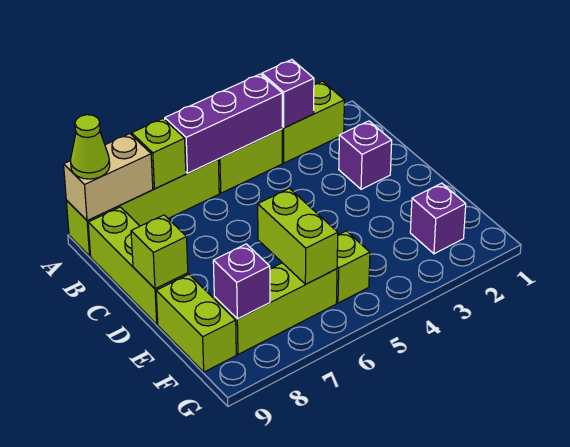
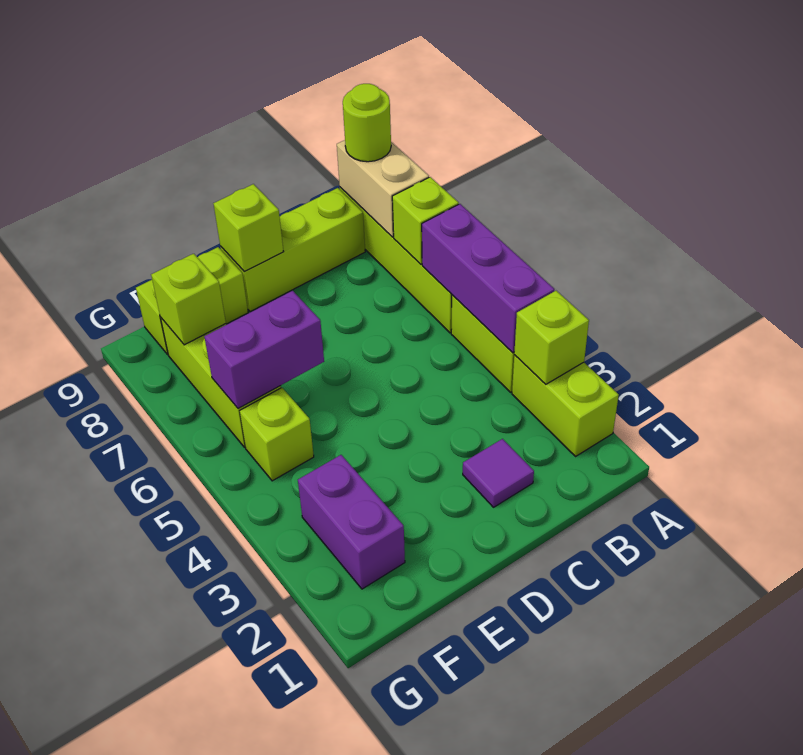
purple brick A3 level 2 -> lime brick A3 level 2
lime cone A9 level 3 -> lime round brick A9 level 3
purple brick C2 level 1 -> purple tile C2 level 1
lime brick E6:F6 level 2 -> purple brick E6:F6 level 2
purple brick F2 level 1 -> purple brick F2:F3 level 1
purple brick F8 level 2 -> lime brick F8 level 2

